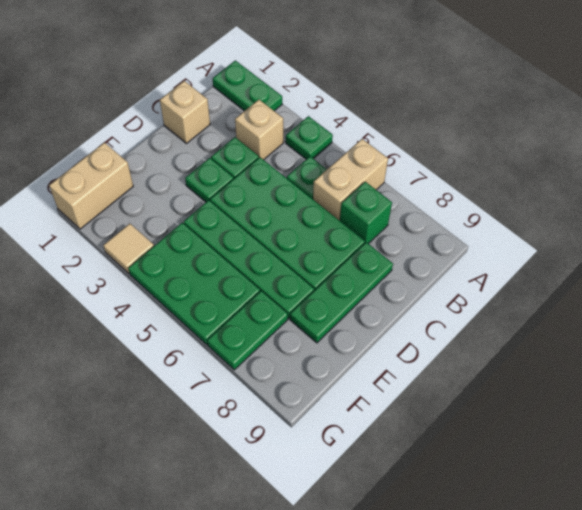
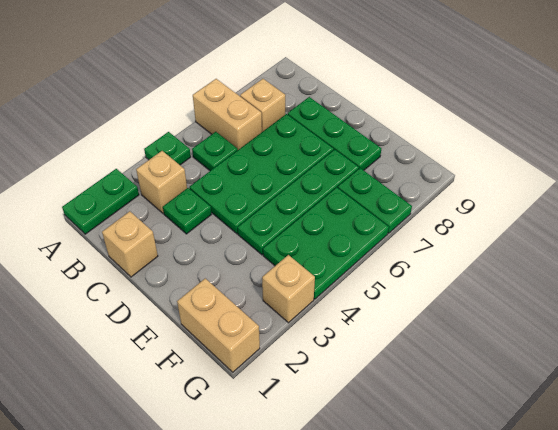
green brick B7 level 1 -> tan brick B7 level 1
green plate D3 level 1 -> none
tan tile G3 level 1 -> tan brick G3 level 1

